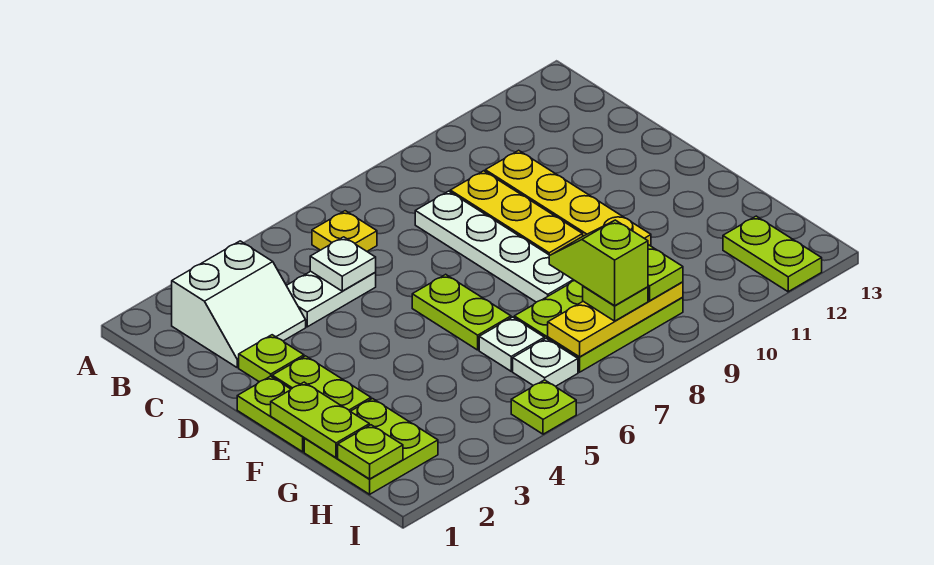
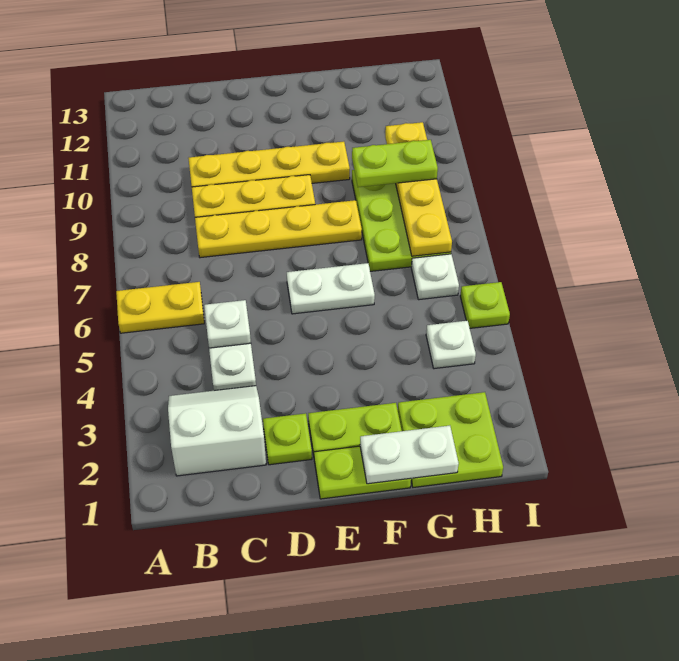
white slope B2:C3 level 1 top B -> white slope B2:C3 level 1 top 2
yellow plate B6 level 1 -> yellow plate A6:B6 level 1
white plate C8:F8 level 1 -> yellow plate C8:F8 level 1
lime plate E6:F6 level 1 -> white plate E6:F6 level 1
lime plate F1:G1 level 2 -> white plate F1:G1 level 2
white plate G6 level 1 -> white plate H4 level 1
lime slope G8:H8 level 4 top H -> none
lime plate H1 level 2 -> none
yellow plate H7:H9 level 2 -> yellow plate H7:H10 level 2
lime plate H8 level 3 -> none
lime plate H12:I12 level 1 -> none

